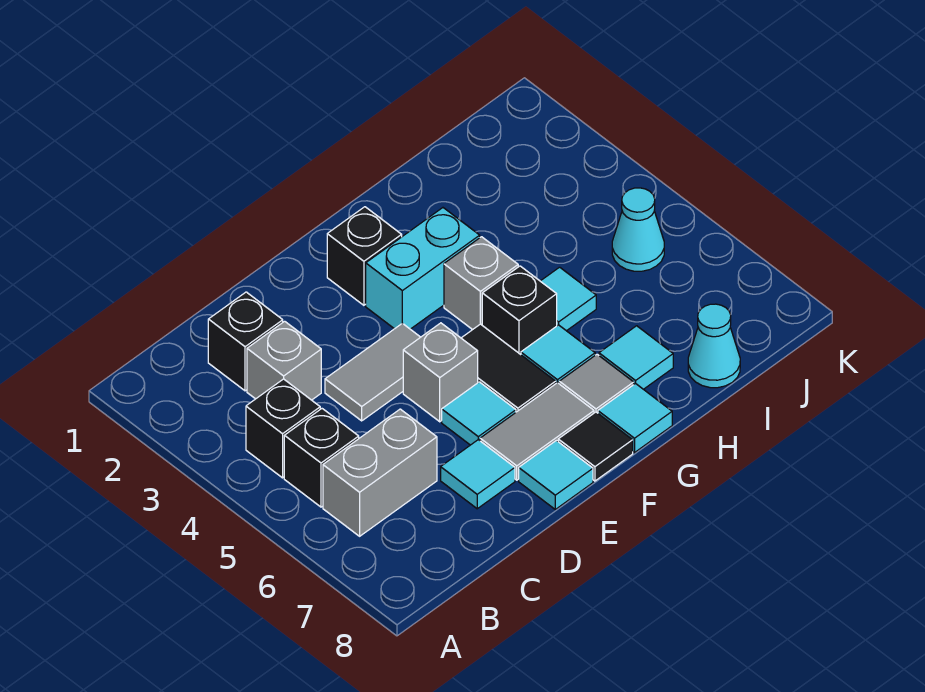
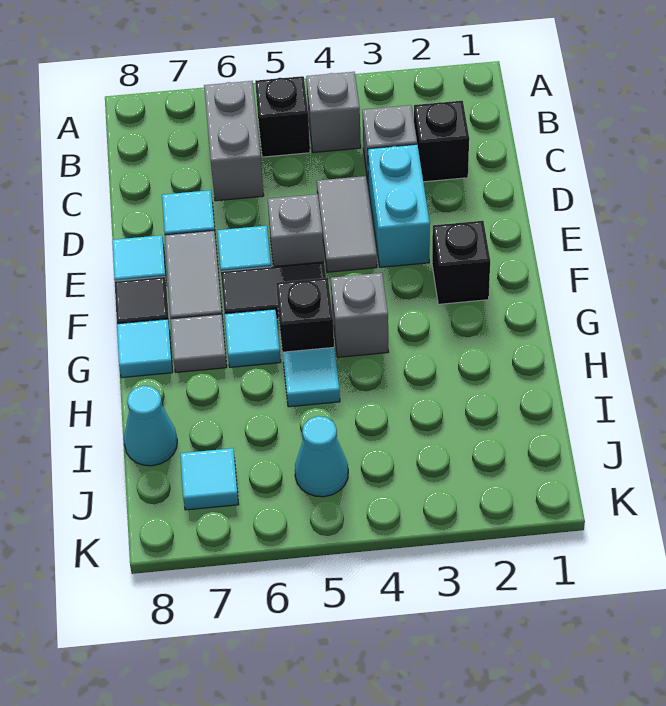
black brick B4 level 1 -> grey brick B4 level 1
cyan brick F3:G3 level 1 -> cyan brick D3:E3 level 1
cyan tile H7 level 1 -> cyan tile J7 level 1

